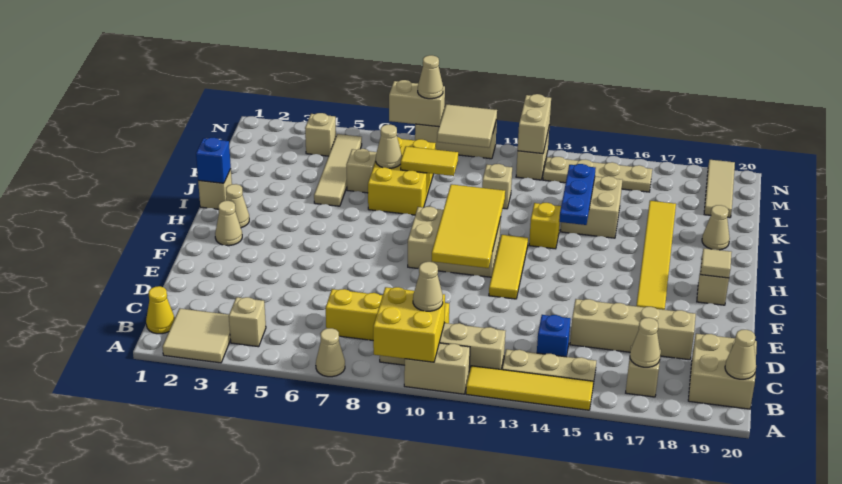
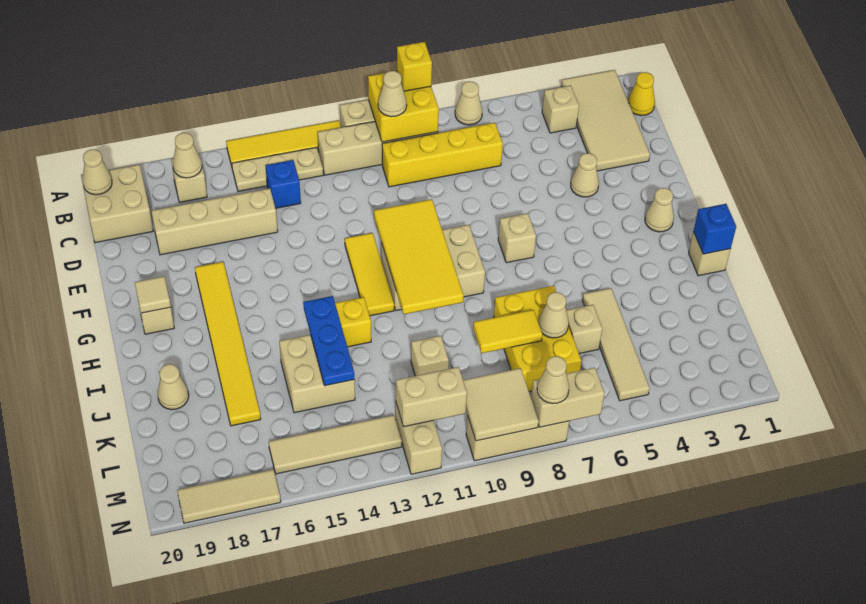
tan tile A2:B3 level 1 -> tan tile A2:D3 level 1
none -> yellow brick A9 level 3
tan cone H2 level 1 -> tan cone E4 level 1
tan tile L19:N19 level 1 -> tan tile N17:N19 level 1
tan brick M4 level 1 -> tan brick G7 level 1
tan brick M12:N12 level 2 -> tan brick M11:M12 level 2
tan plate M13:M16 level 1 -> tan tile M13:M16 level 1

